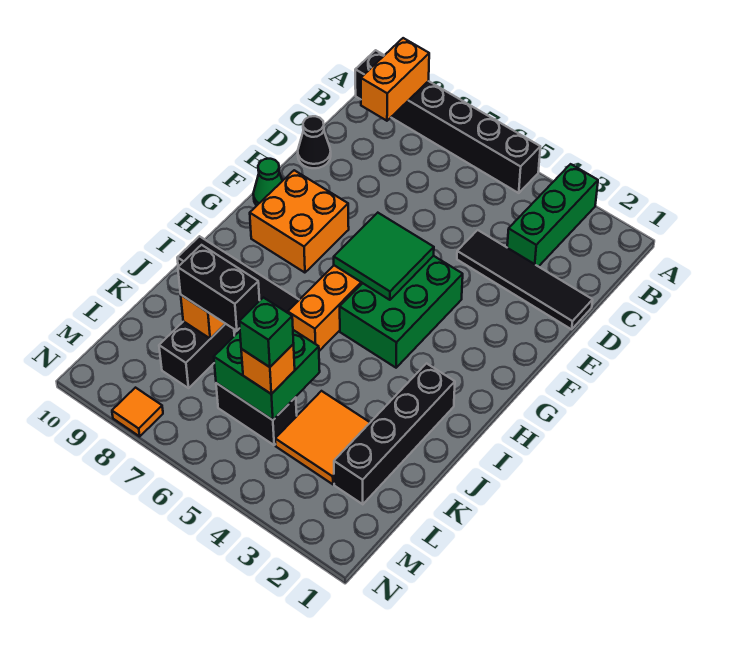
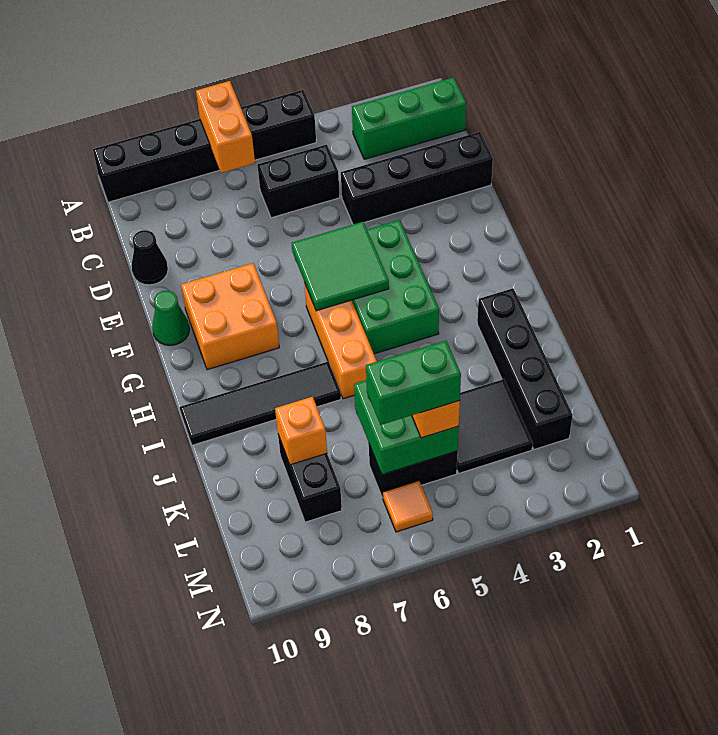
green brick A3:C3 level 1 -> green brick B1:B3 level 1
orange brick A9:B9 level 2 -> orange brick A7:B7 level 2
black tile D1:D4 level 1 -> black brick D1:D4 level 1
orange tile K3:L4 level 1 -> black tile K3:L4 level 1
black brick K7:K8 level 3 -> black brick C5:C6 level 1
green brick L5 level 4 -> green brick L5:L6 level 4
orange tile N8 level 1 -> orange tile M6 level 1

